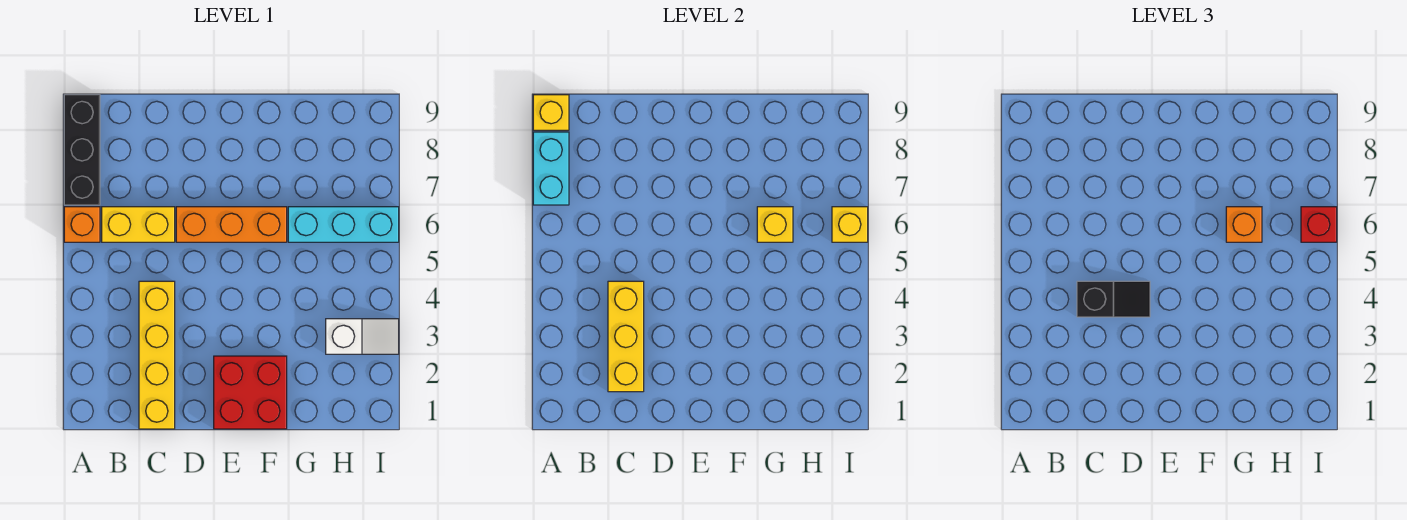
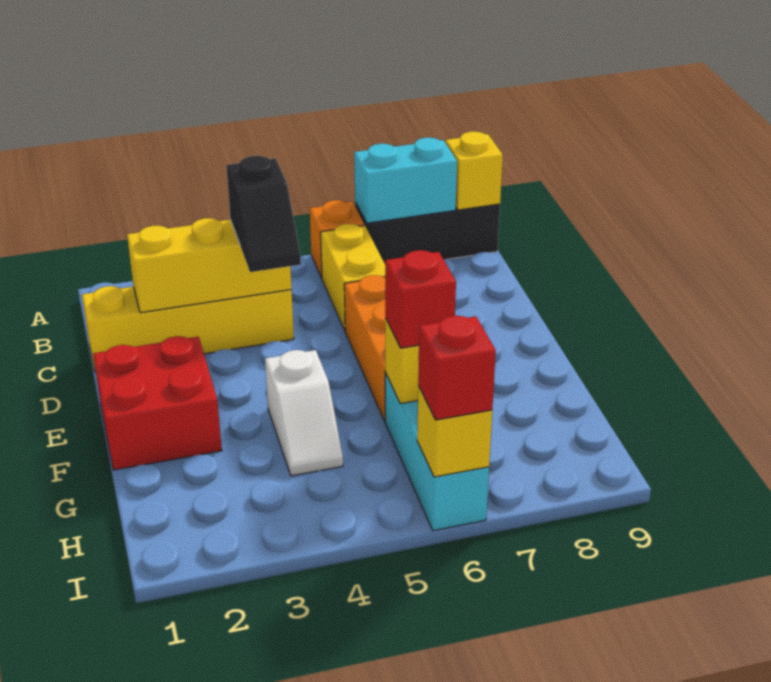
orange brick G6 level 3 -> red brick G6 level 3
white slope H3:I3 level 1 top H -> white slope F4:G4 level 1 top F

